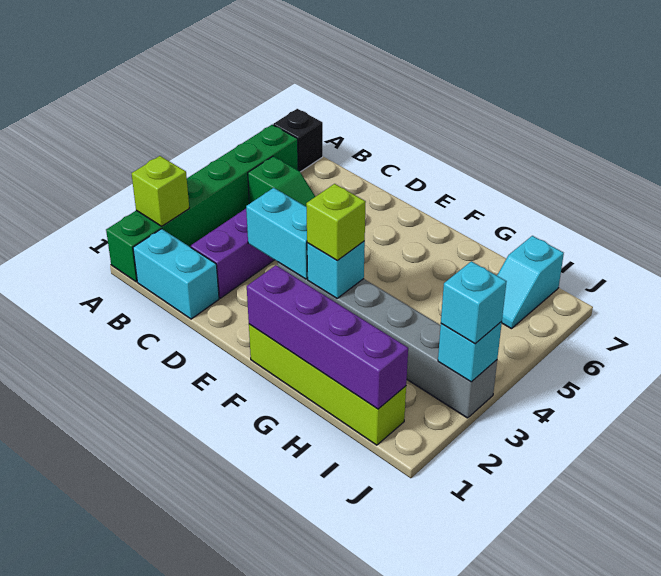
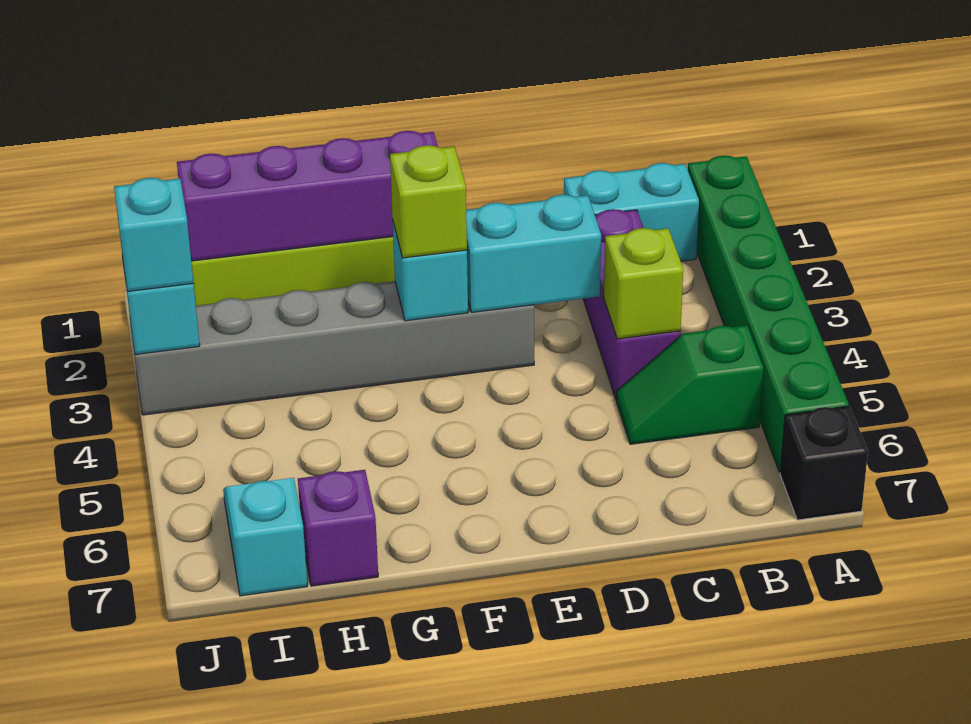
lime brick A2 level 2 -> lime brick C4 level 2
none -> purple brick H7 level 1

